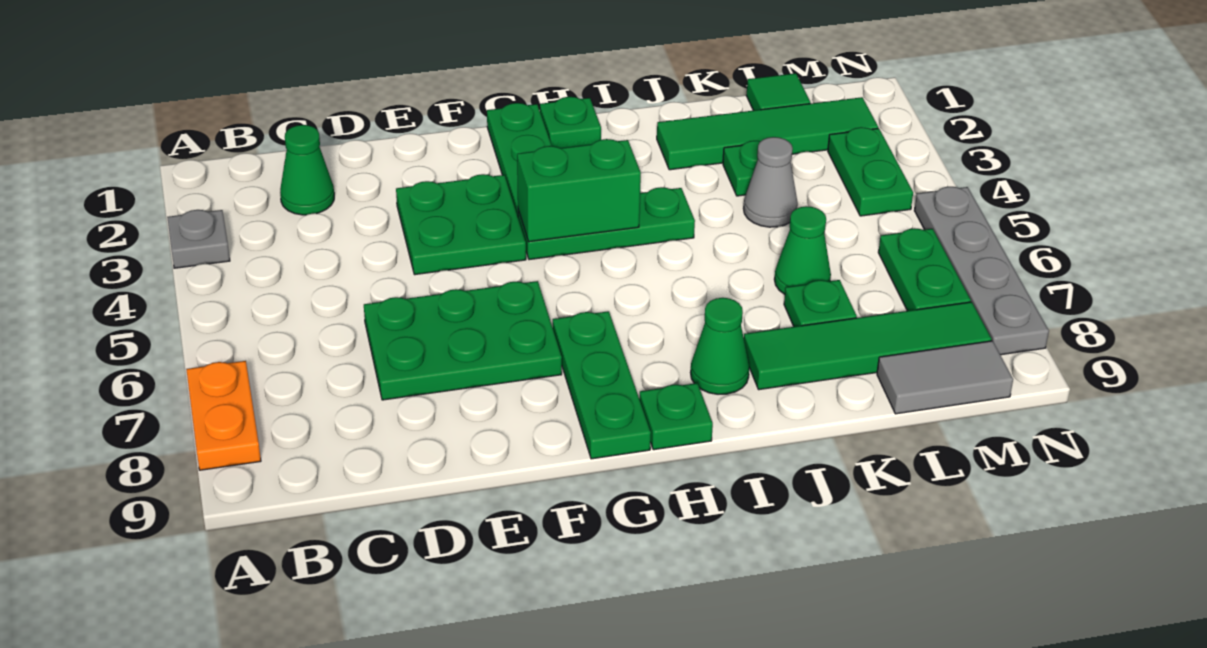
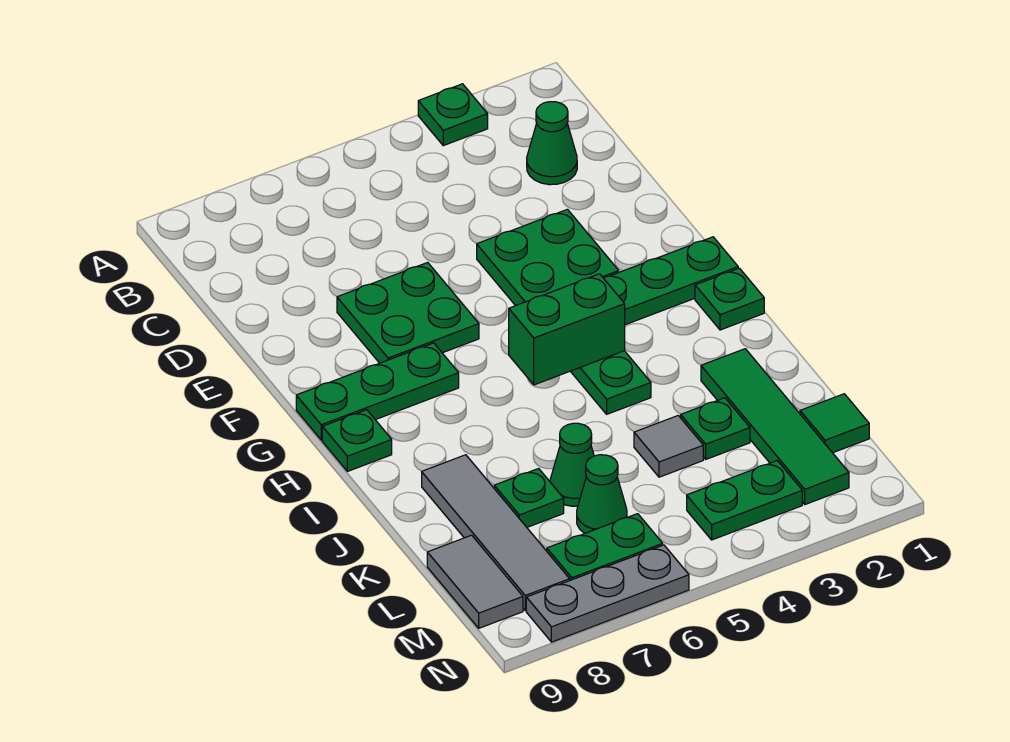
grey plate A3 level 1 -> green plate A3 level 1
orange plate A7:A8 level 1 -> none
green plate D6:F7 level 1 -> green plate E6:F7 level 1
green brick G4:H4 level 2 -> green brick H4:H5 level 2
green cone I8 level 1 -> green cone L6 level 1
green tile J8:M8 level 1 -> grey tile J8:M8 level 1
grey cone K4 level 1 -> grey tile K4 level 1
grey plate N5:N8 level 1 -> grey plate N6:N8 level 1

